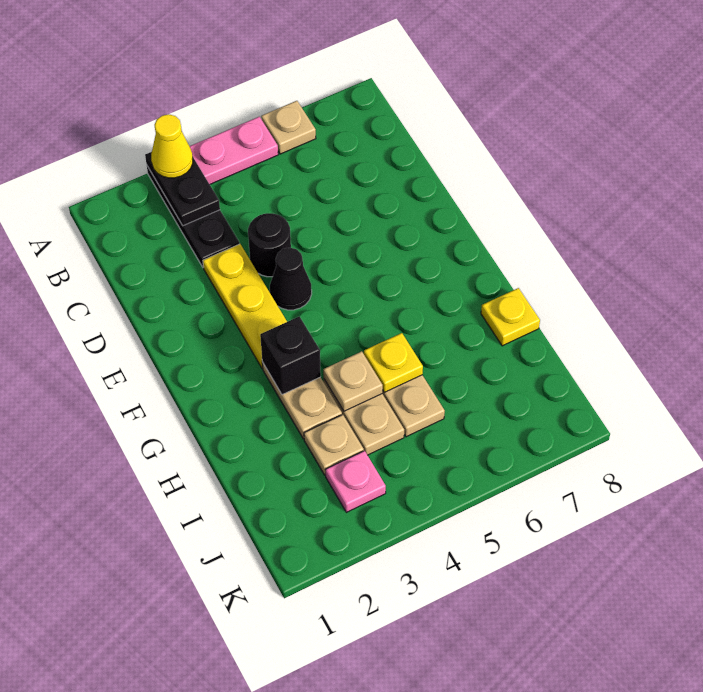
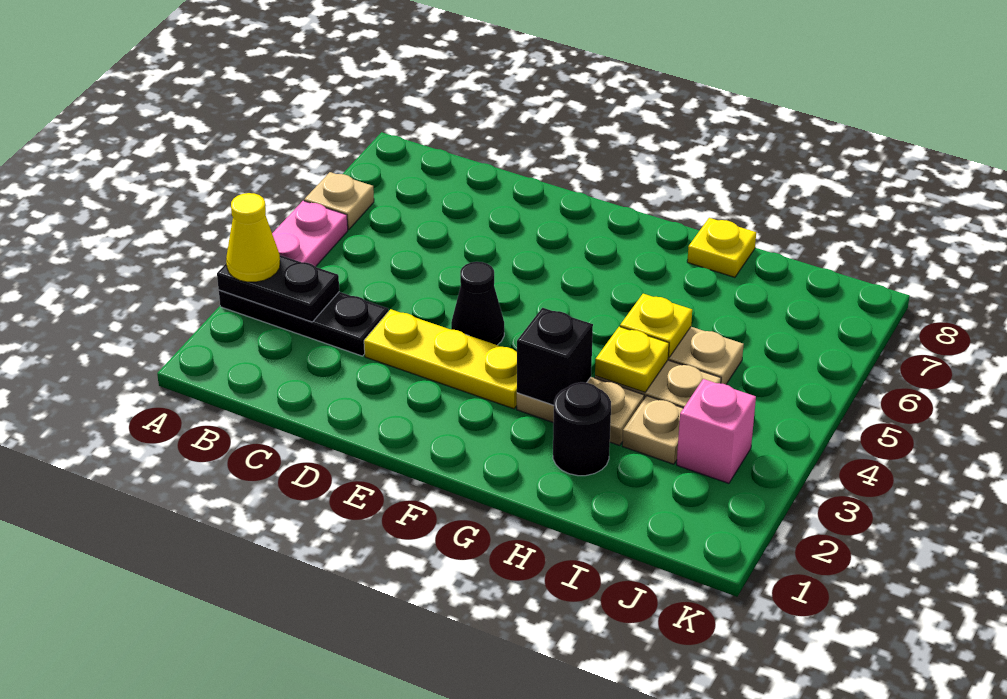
black round brick D4 level 1 -> black round brick H2 level 1
tan plate H4 level 2 -> yellow plate H4 level 2
pink plate J3 level 1 -> pink brick J3 level 1

